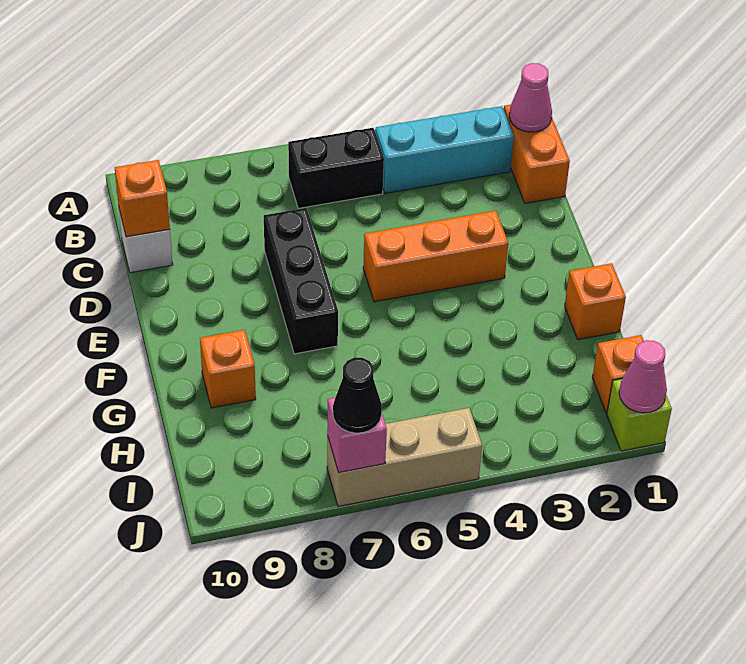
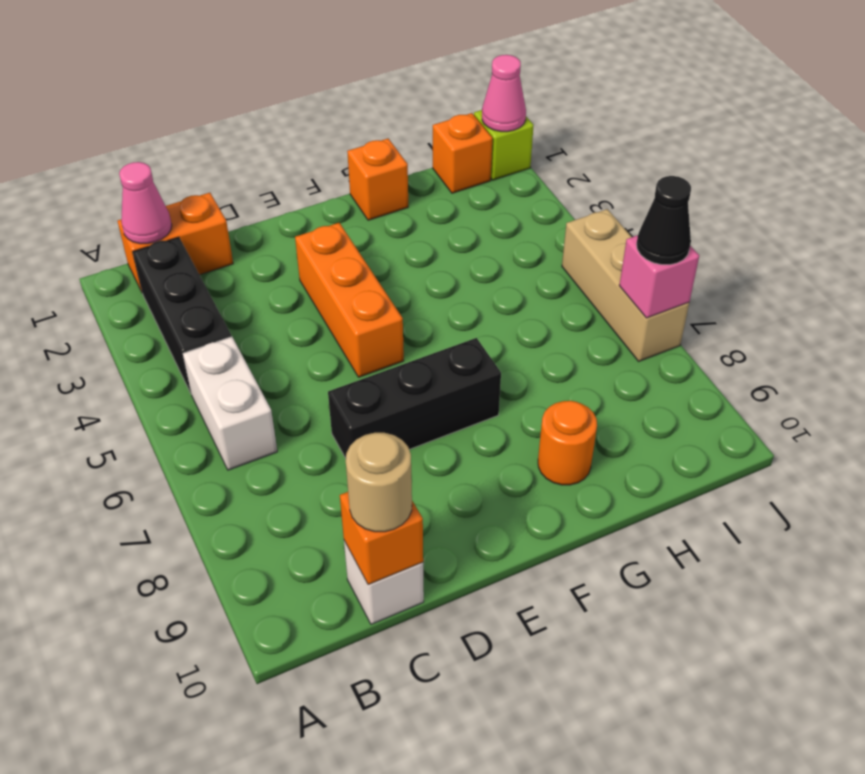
cyan brick B2:B4 level 1 -> black brick B2:B4 level 1
black brick B5:B6 level 1 -> white brick B5:B6 level 1
none -> tan round brick C10 level 3
orange brick G9 level 1 -> orange round brick G9 level 1

